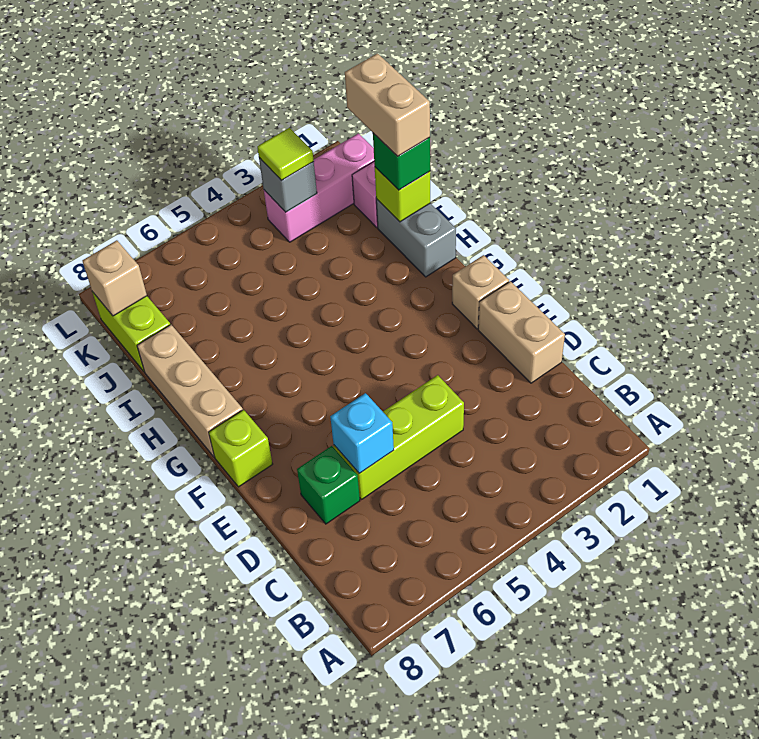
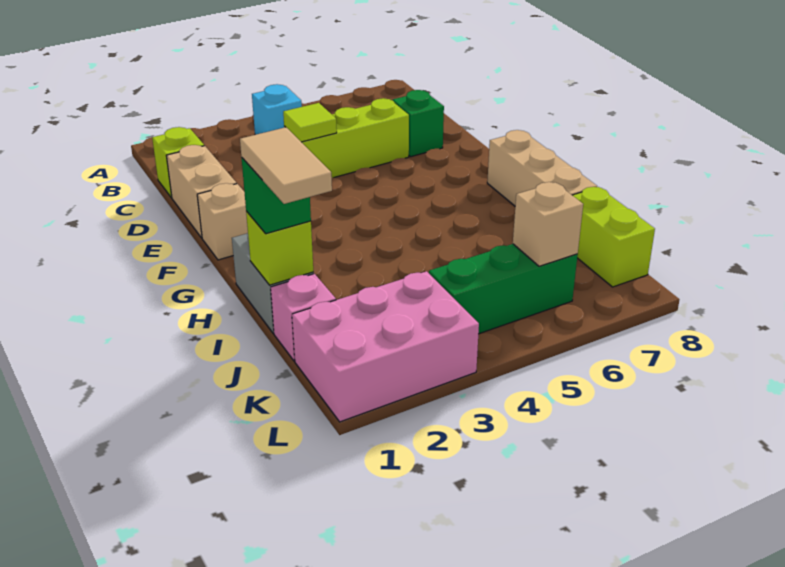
cyan brick D6 level 2 -> cyan brick B4 level 1
lime brick F8 level 1 -> lime brick C1 level 1
tan brick I1:J1 level 4 -> tan tile I1:J1 level 4
pink brick K1:K3 level 1 -> pink brick K1:L3 level 1
grey brick K3 level 2 -> none
lime tile K3 level 3 -> lime tile D4 level 2
none -> green brick K4:K6 level 1
tan brick K8 level 2 -> tan brick K6 level 2

